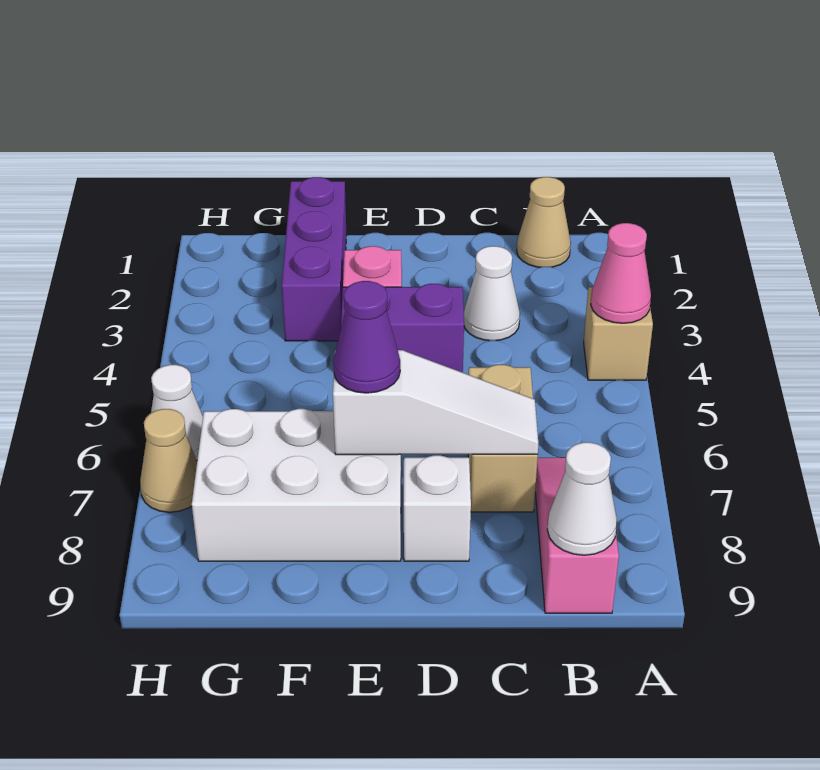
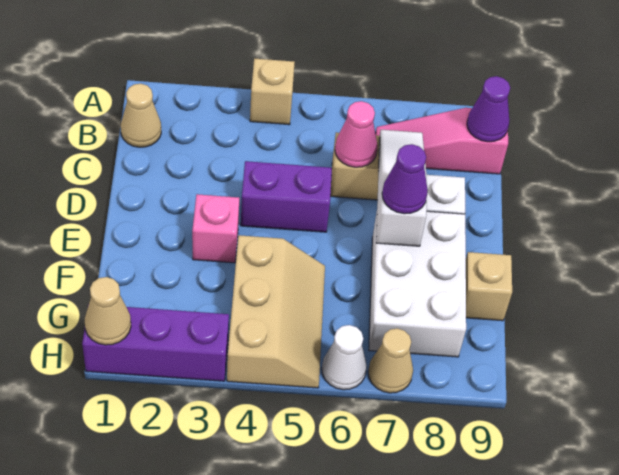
pink cone A4 level 2 -> pink cone C6 level 2
white cone B9 level 2 -> purple cone B9 level 2
white cone C3 level 1 -> none
purple brick D4:E4 level 1 -> purple brick D4:D5 level 1
purple brick F1:F3 level 1 -> purple brick H1:H3 level 1
none -> tan slope F4:H5 level 1 top 4
none -> tan brick F9 level 1
none -> tan cone H1 level 2

